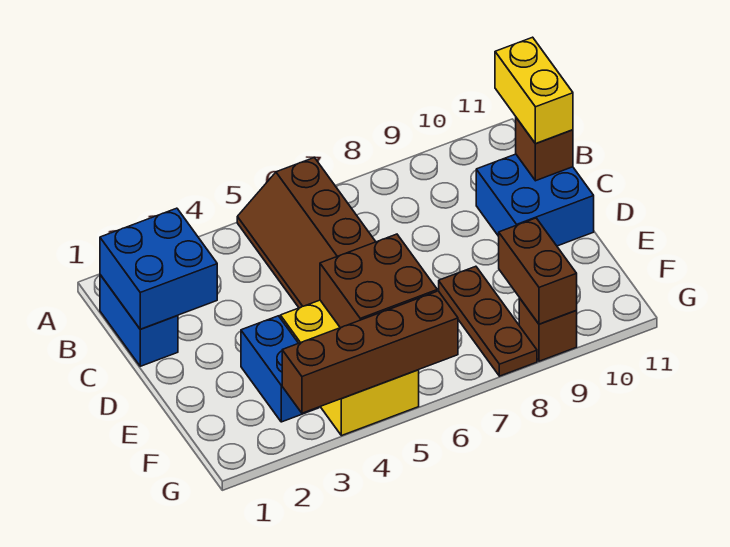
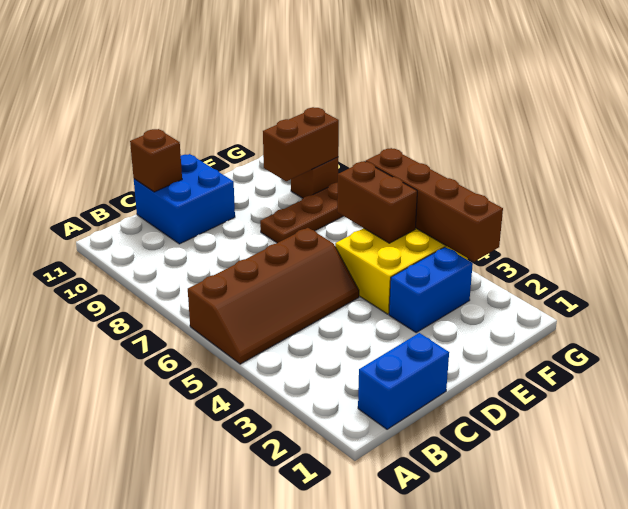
blue brick B1:C2 level 2 -> none
yellow brick B11:C11 level 3 -> none
brown brick E5:F6 level 2 -> brown brick F5:F6 level 2

